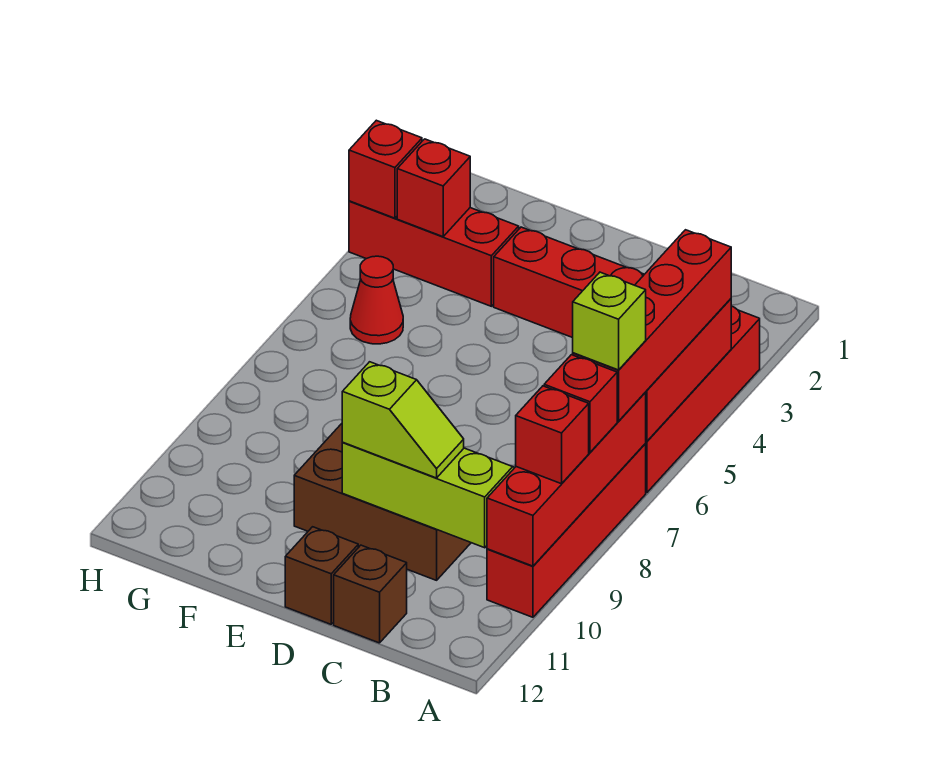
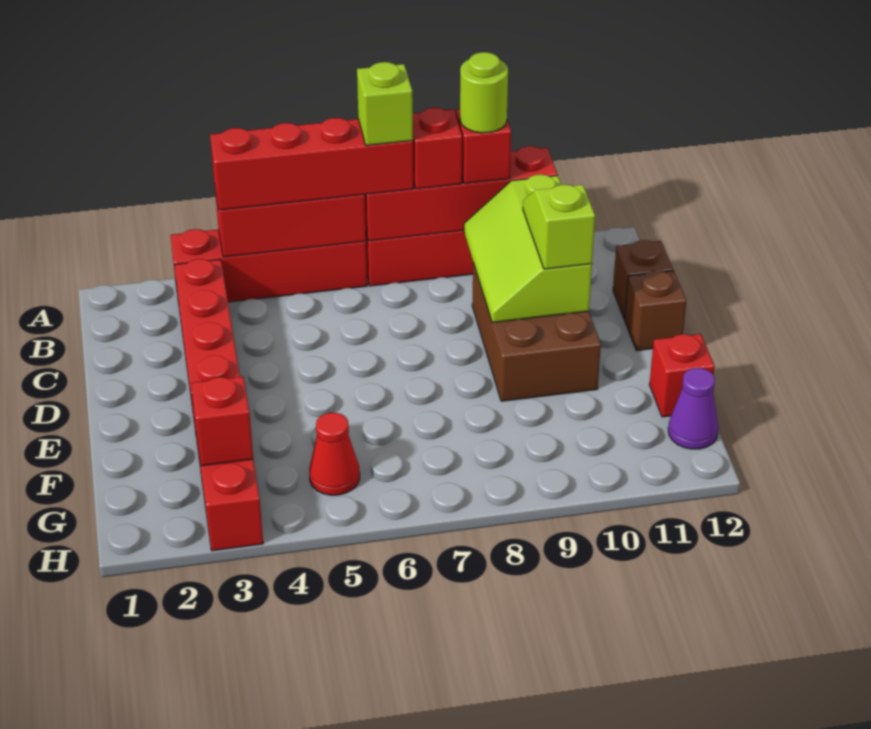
none -> lime round brick A9 level 4
none -> purple cone G12 level 1
red brick H3 level 2 -> red brick F12 level 1

